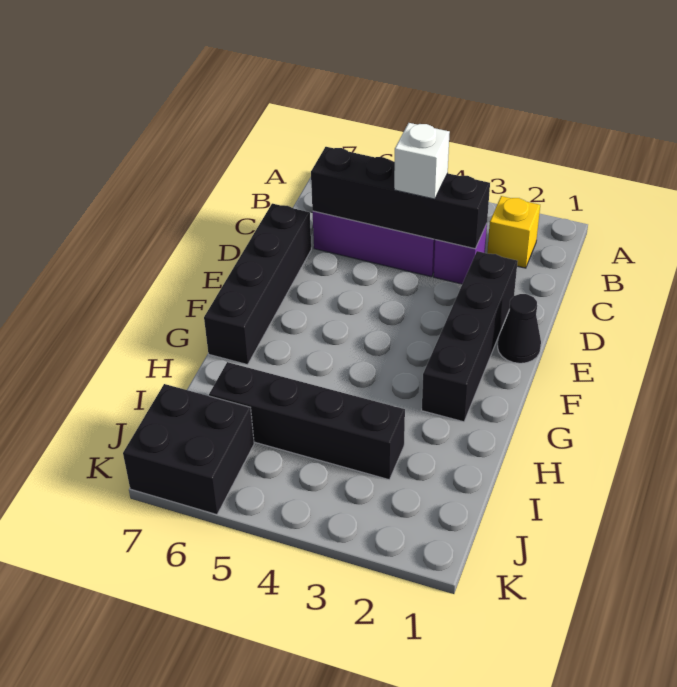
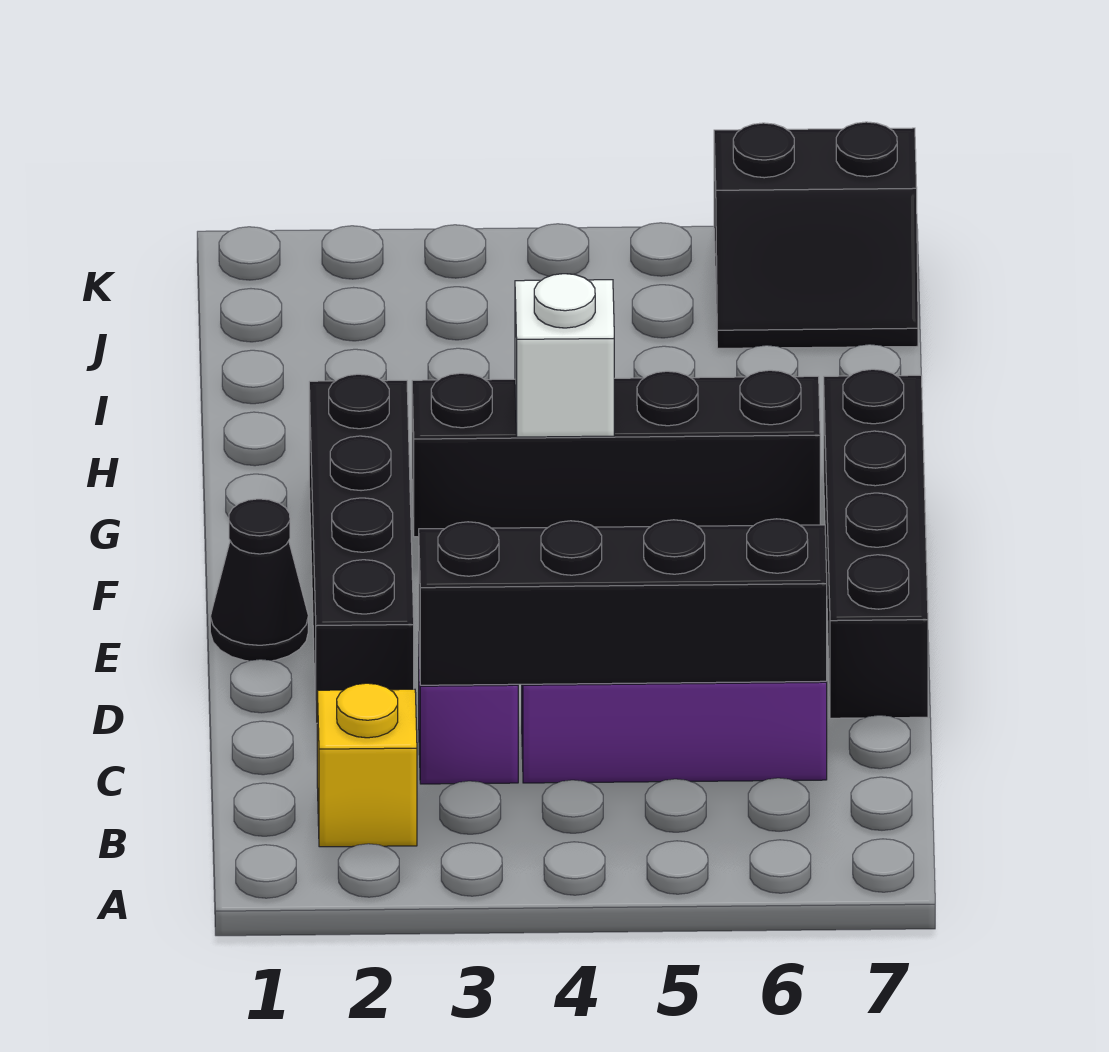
white brick C4 level 3 -> white brick G4 level 2
black brick I3:I6 level 1 -> black brick G3:G6 level 1
black brick J6:K7 level 1 -> black slope J6:K7 level 1 top K

